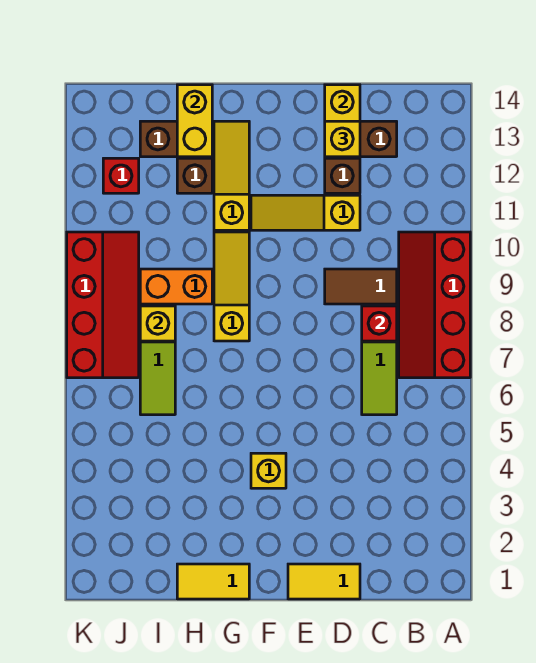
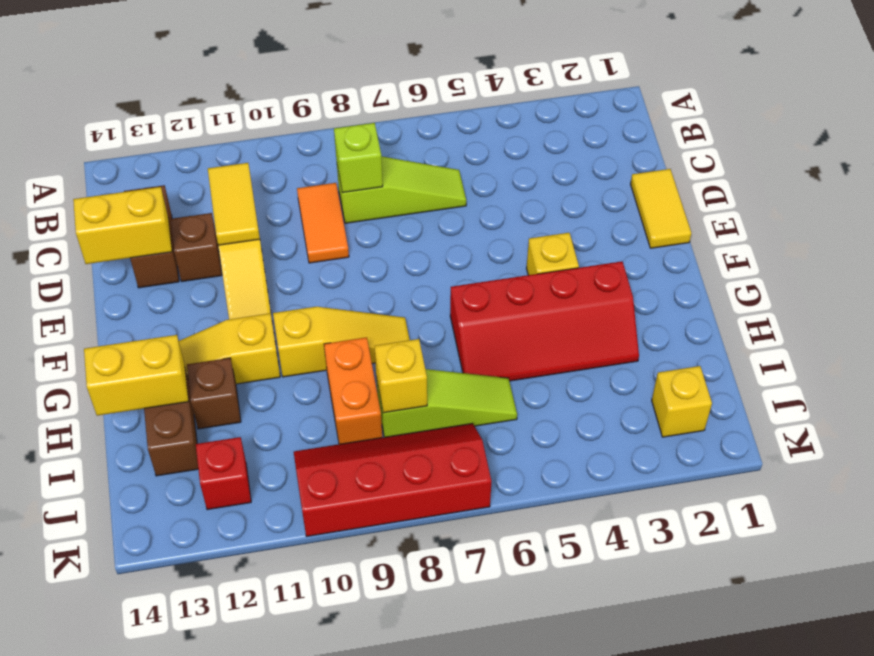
red slope A7:B10 level 1 top A -> red slope G3:H6 level 1 top G
red brick C8 level 2 -> lime brick C8 level 2
brown tile C9:D9 level 1 -> orange tile C9:D9 level 1
yellow brick D13 level 3 -> yellow brick J2 level 1
yellow tile G1:H1 level 1 -> yellow tile C11:D11 level 2
yellow slope G8:G10 level 1 top 8 -> yellow slope G8:G10 level 1 top 10

